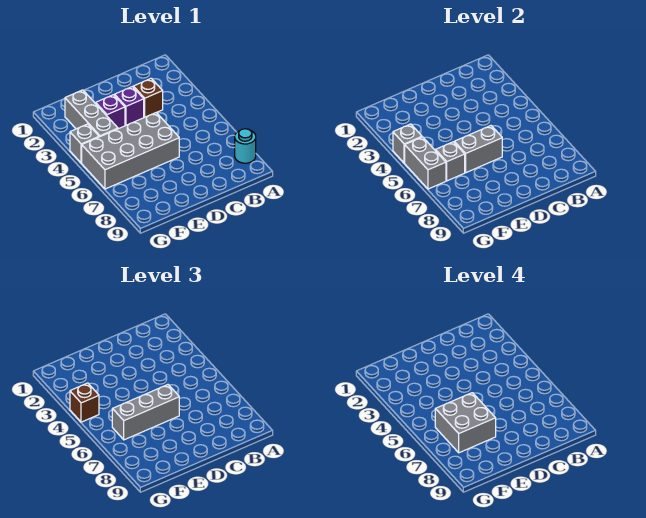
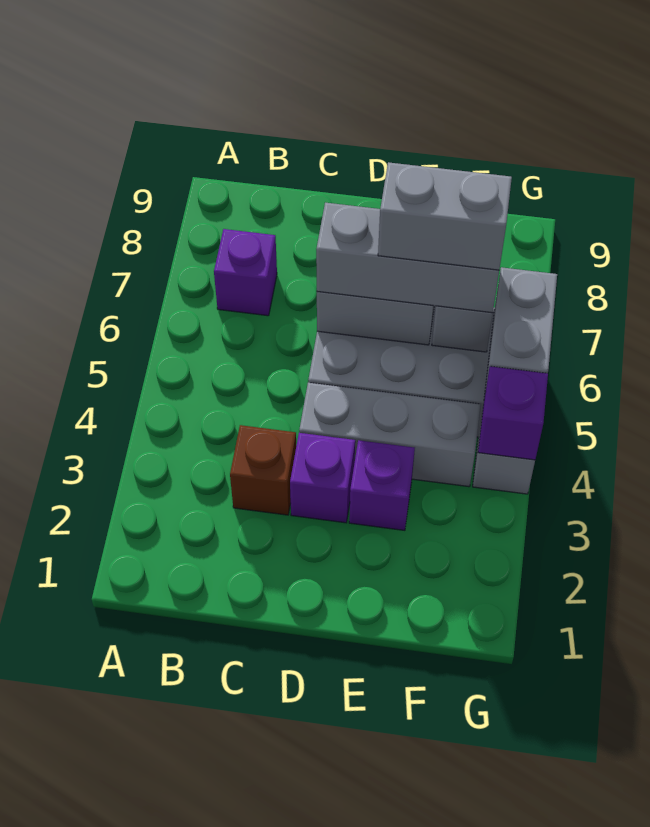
cyan round brick A8 level 1 -> none
none -> purple brick B7 level 1
grey brick E6:F7 level 4 -> grey brick E6:F6 level 4
grey brick F2:F4 level 1 -> grey brick D4:F4 level 1
grey brick G4 level 2 -> purple brick G4 level 2
brown brick G4 level 3 -> none

